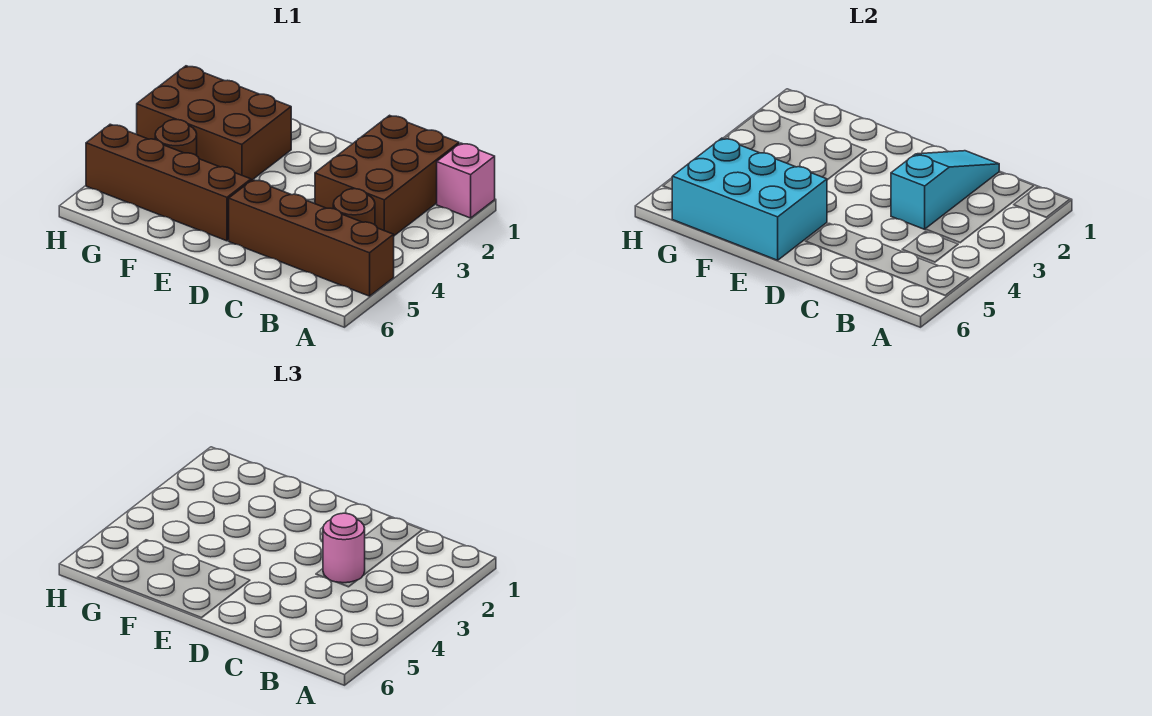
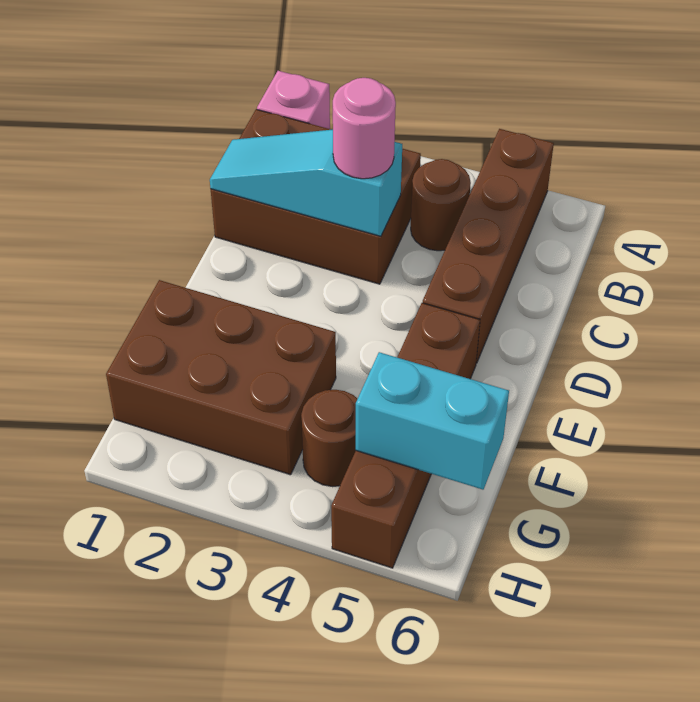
cyan brick E5:G6 level 2 -> cyan brick G5:G6 level 2
brown brick F2:H3 level 1 -> brown brick F1:G3 level 1

